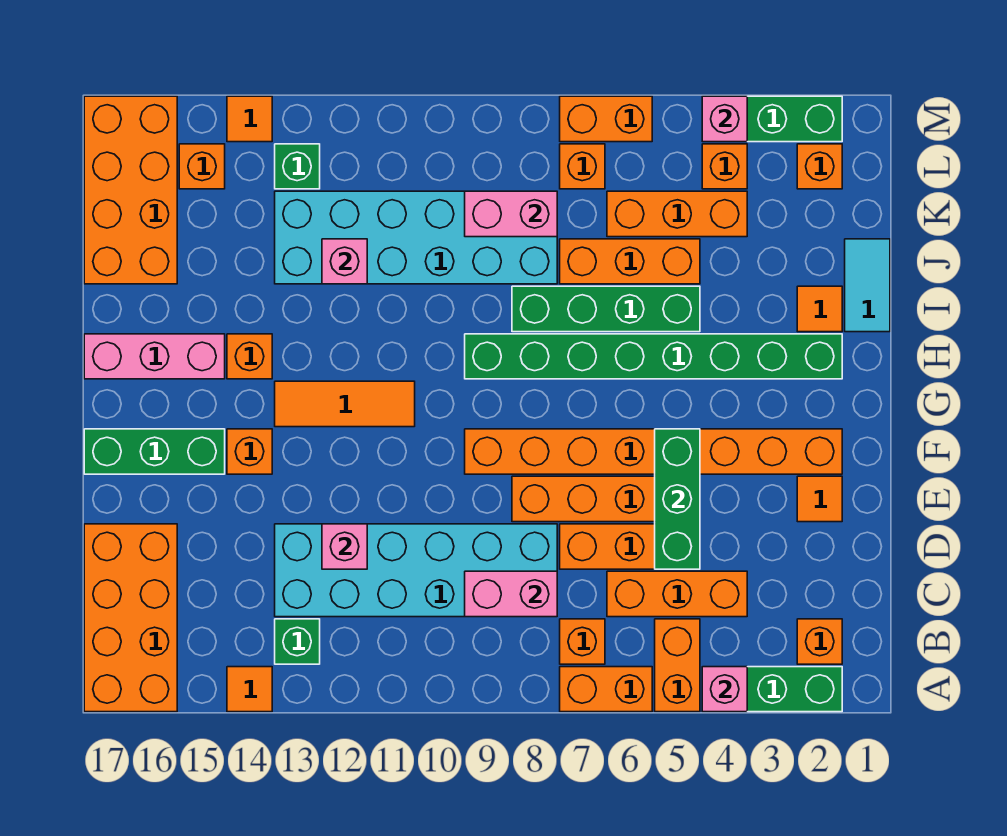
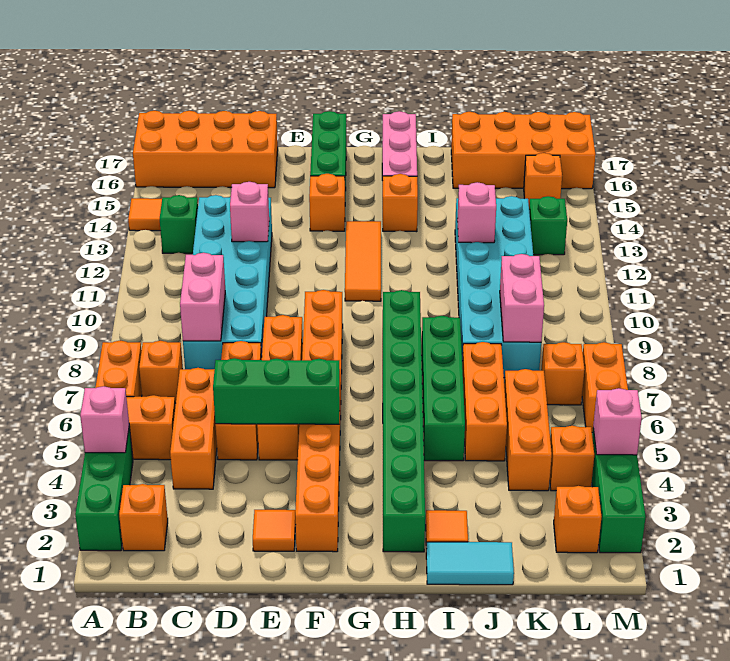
orange tile M14 level 1 -> none

